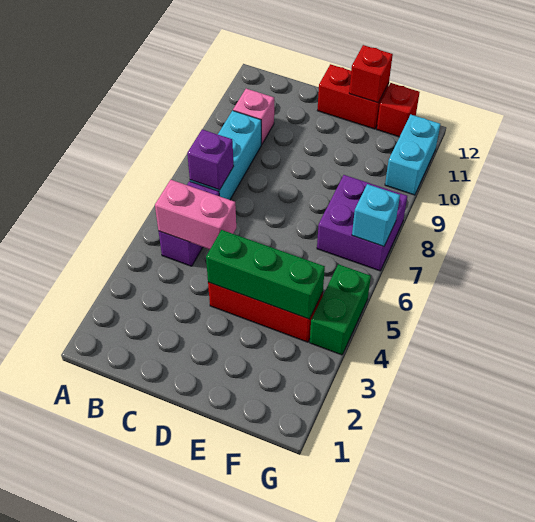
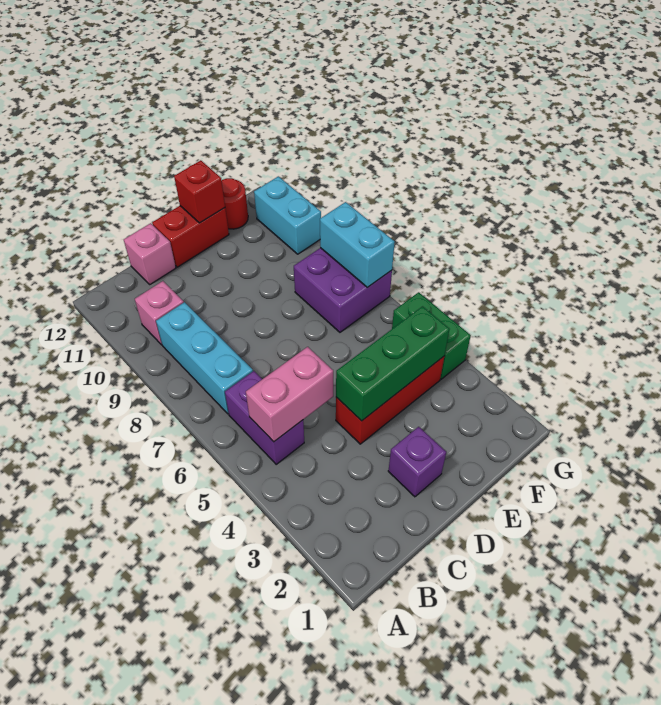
purple brick B7 level 2 -> purple brick D2 level 1
none -> pink brick C12 level 1
red brick F12 level 1 -> red round brick F12 level 1
cyan brick G7 level 2 -> cyan brick G7:G8 level 2

